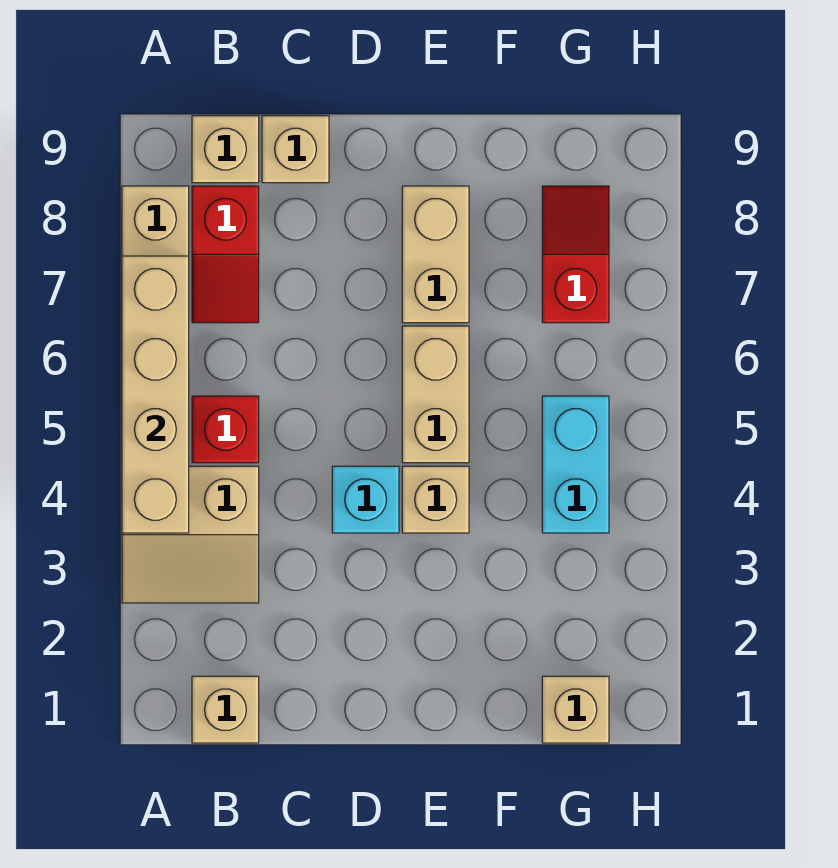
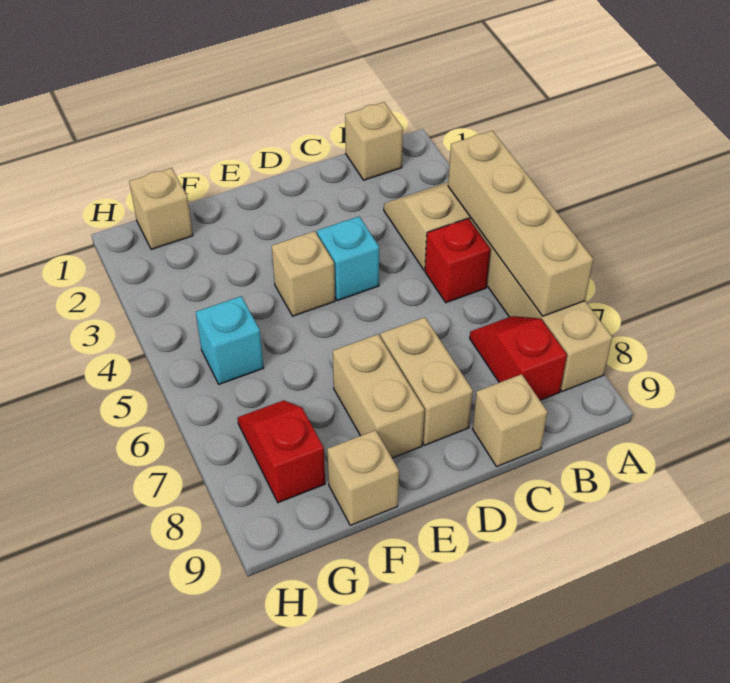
tan brick B9 level 1 -> tan brick F9 level 1
tan brick E5:E6 level 1 -> tan brick D7:D8 level 1
cyan brick G4:G5 level 1 -> cyan brick G5 level 1
red slope G7:G8 level 1 top 7 -> red slope G7:G8 level 1 top 8

